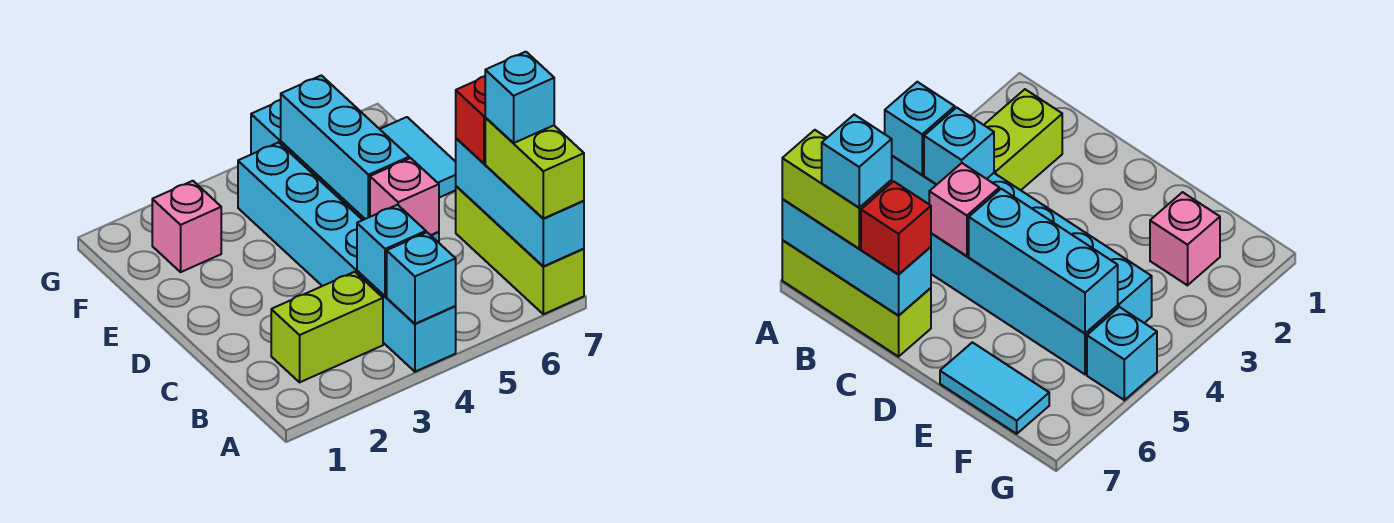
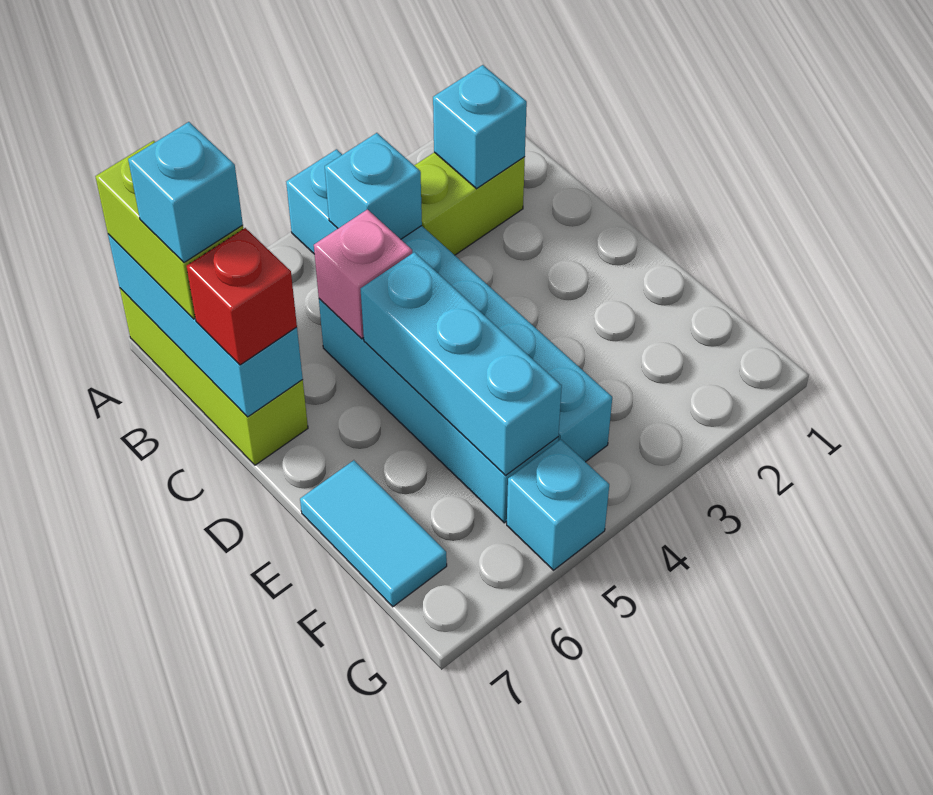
cyan brick A4 level 2 -> cyan brick B2 level 2
pink brick F2 level 1 -> none

